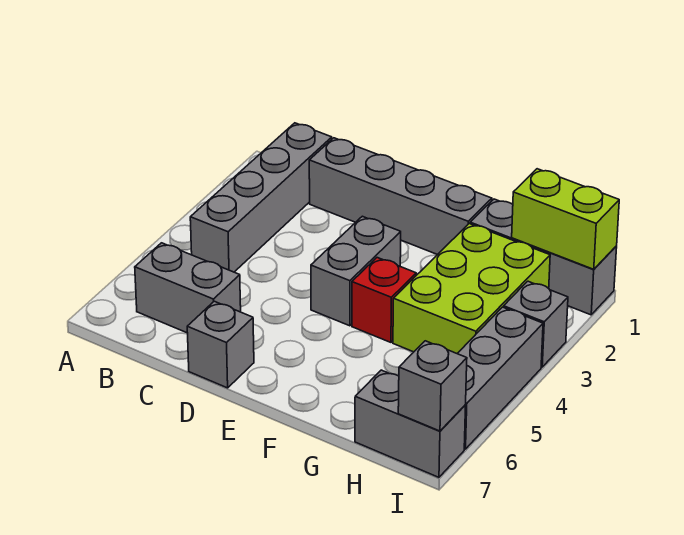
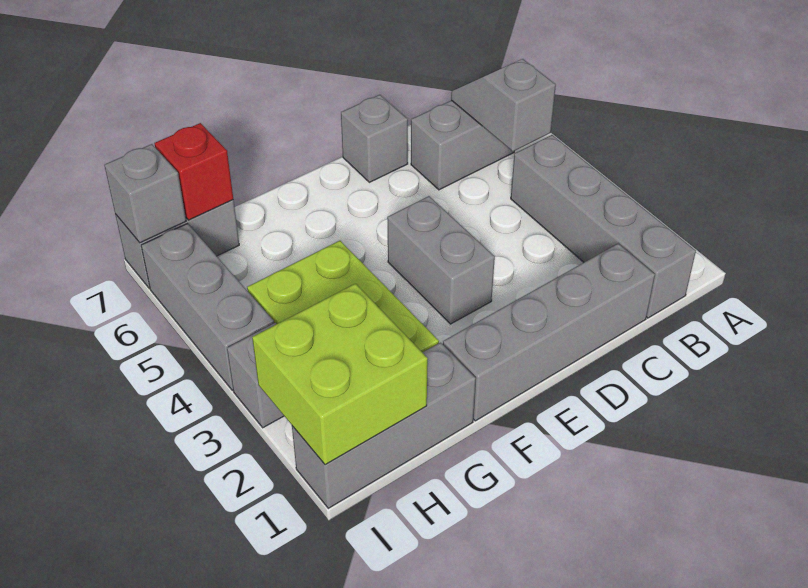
none -> grey slope B5:B6 level 2 top 5
red brick F4 level 1 -> red brick H7 level 2
lime brick H1:I1 level 2 -> lime brick H1:I2 level 2

